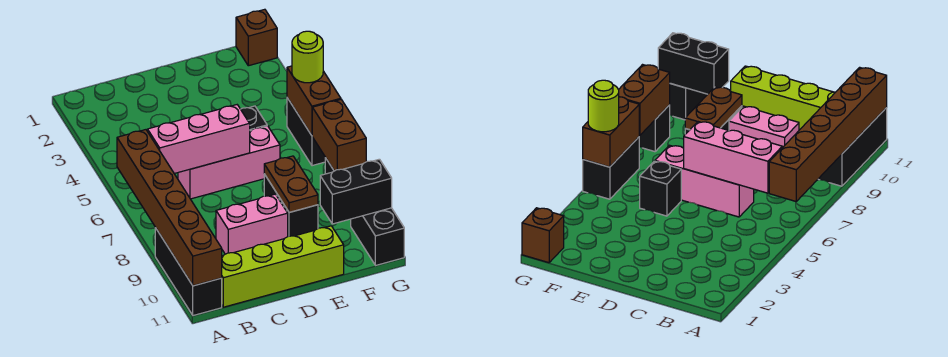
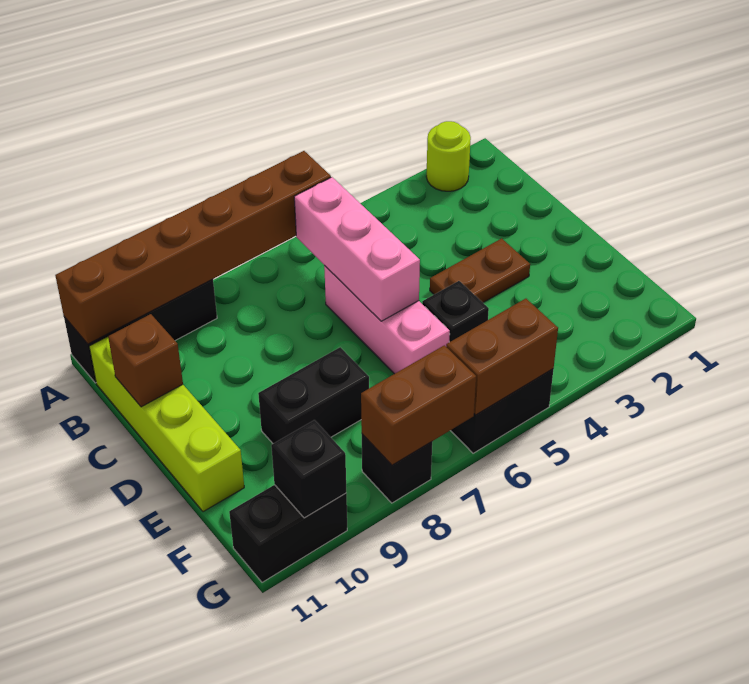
pink brick C9:D9 level 1 -> none
brown plate E8:E9 level 2 -> brown plate D3:D4 level 1
black brick F10:G10 level 2 -> black brick G10 level 2
brown brick G1 level 1 -> brown brick C11 level 2
lime round brick G5 level 3 -> lime round brick A2 level 1

